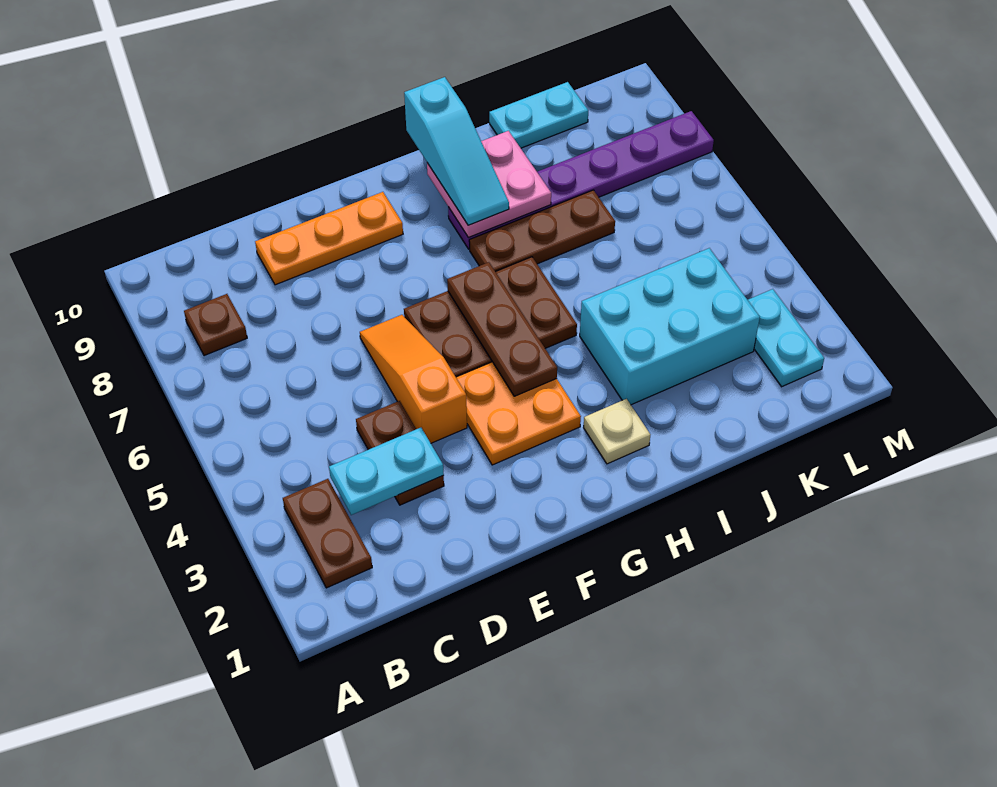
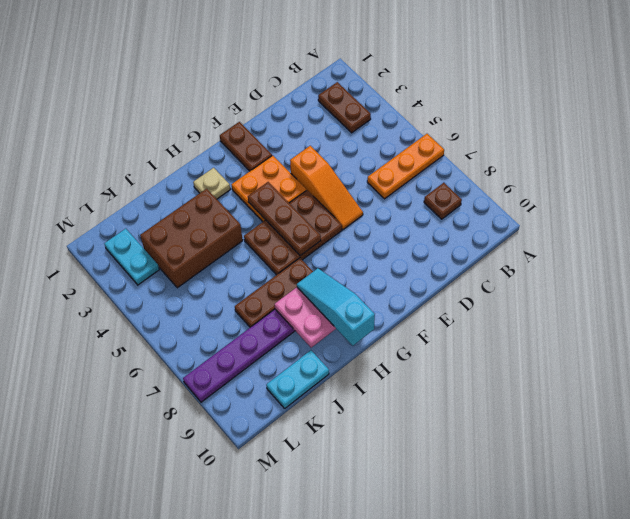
cyan plate C3:D3 level 2 -> none
brown plate D3:D4 level 1 -> brown plate F1:F2 level 1
orange plate D9:F9 level 1 -> orange plate A6:C6 level 1
cyan brick I3:K4 level 1 -> brown brick I3:K4 level 1

